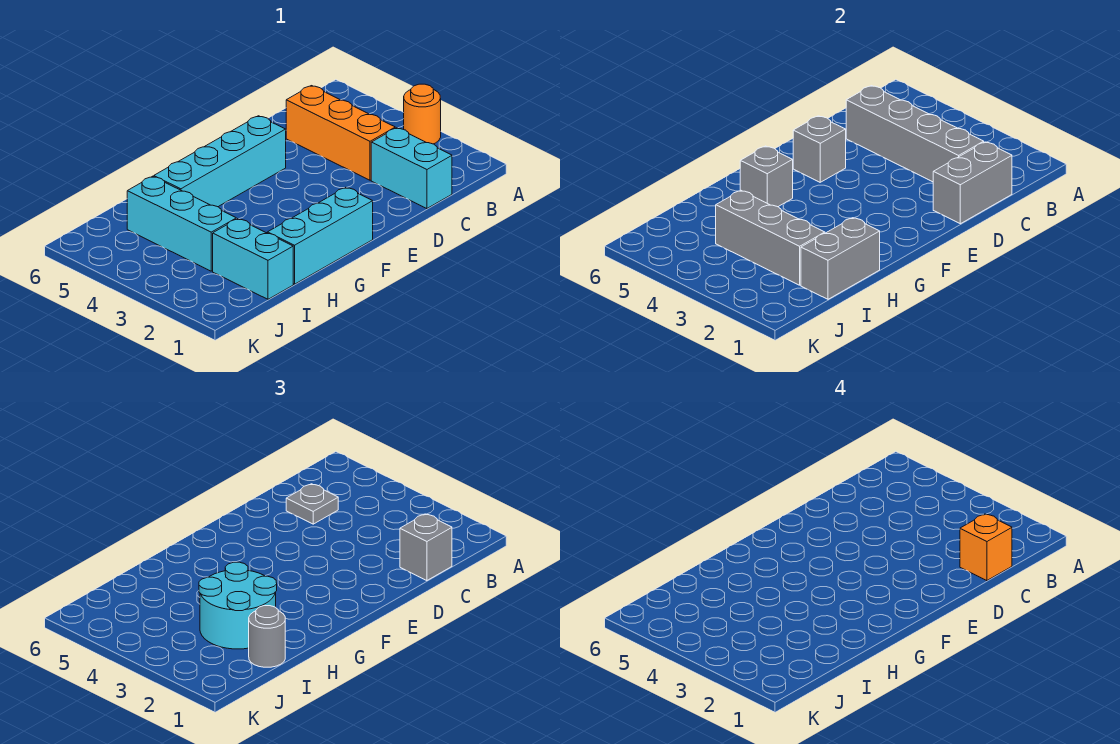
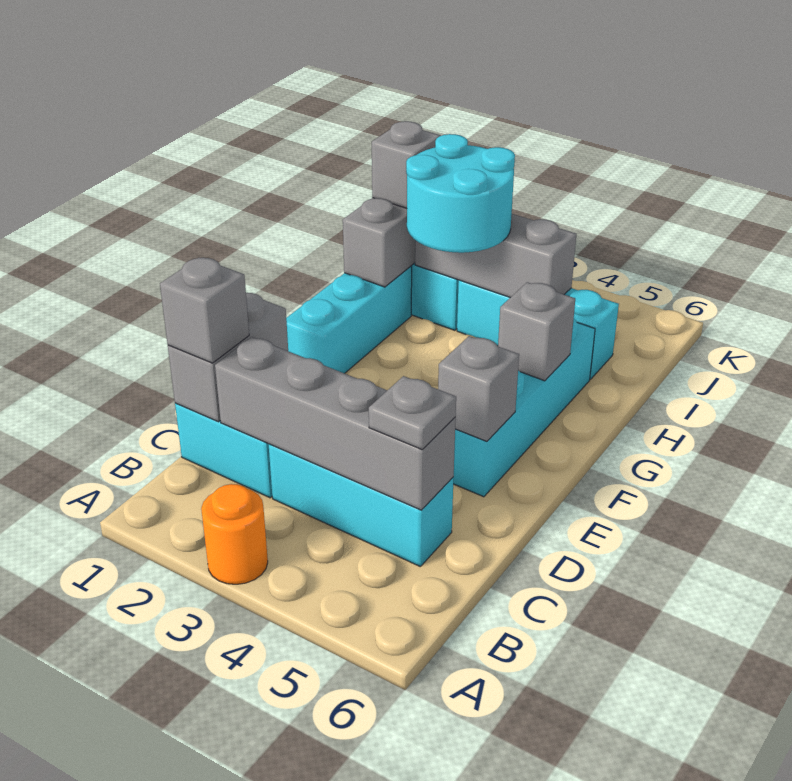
orange brick C1 level 4 -> none
orange brick C3:C5 level 1 -> cyan brick C3:C5 level 1
grey round brick I1 level 3 -> grey brick I1 level 3

